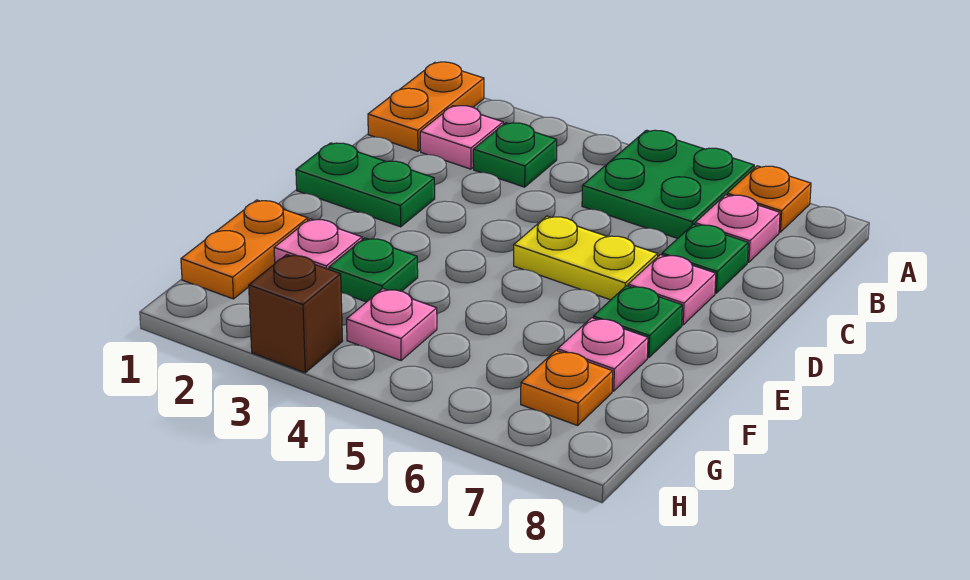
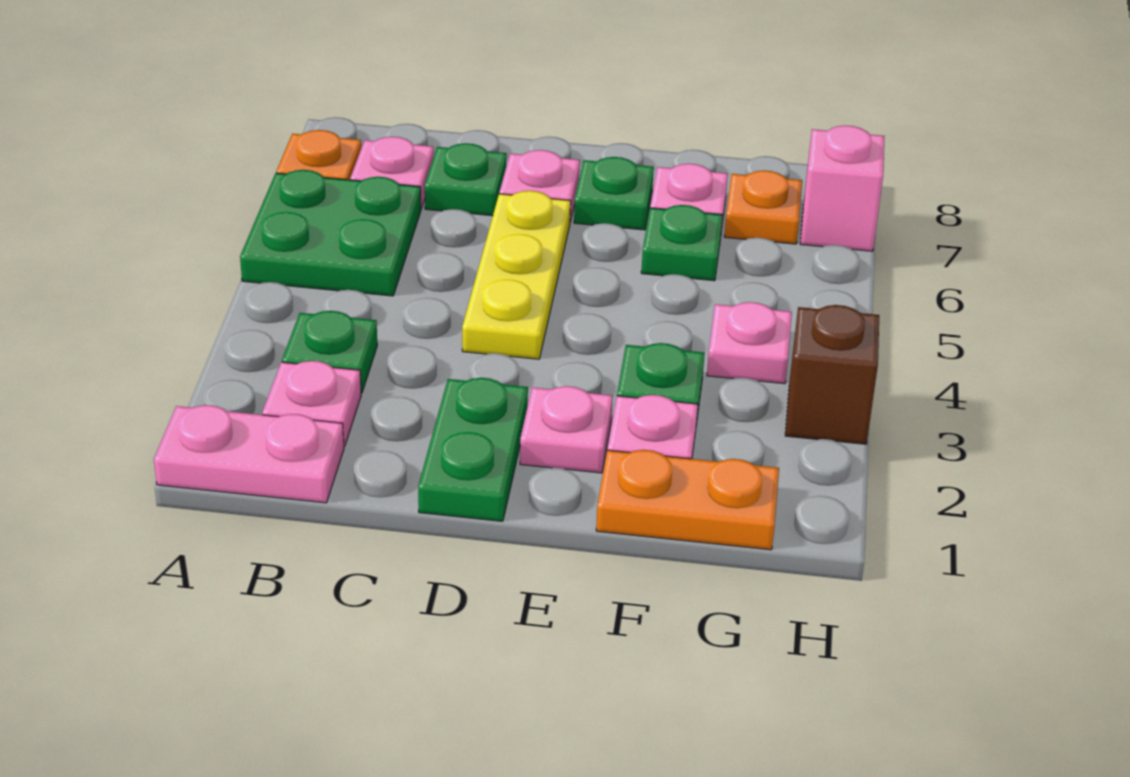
orange plate A1:B1 level 1 -> pink plate A1:B1 level 1
yellow plate D5:D6 level 1 -> yellow plate D4:D6 level 1
none -> pink plate E2 level 1
none -> green plate F6 level 1
none -> pink brick H7 level 1

